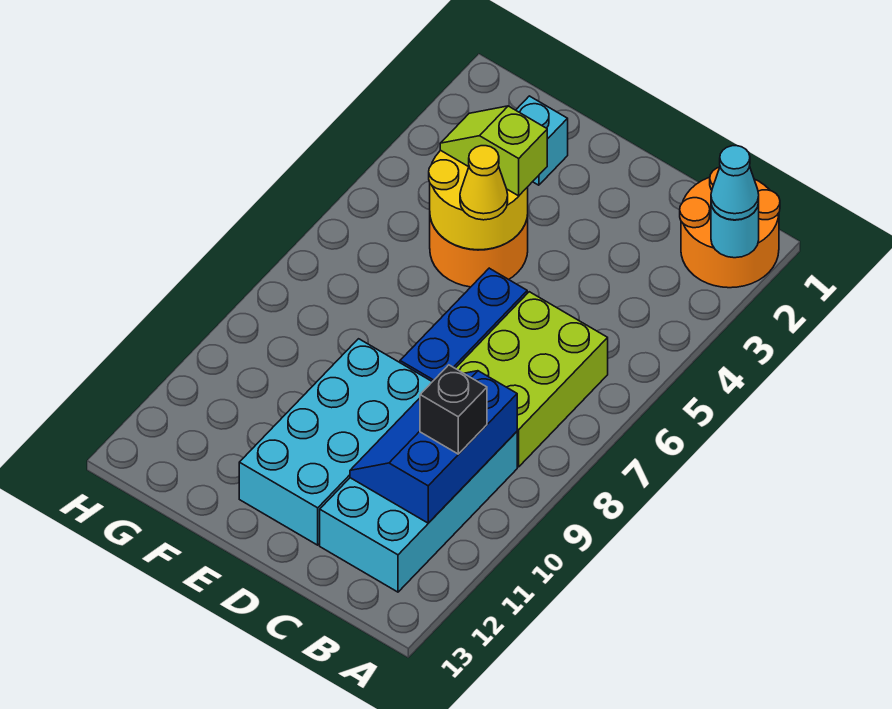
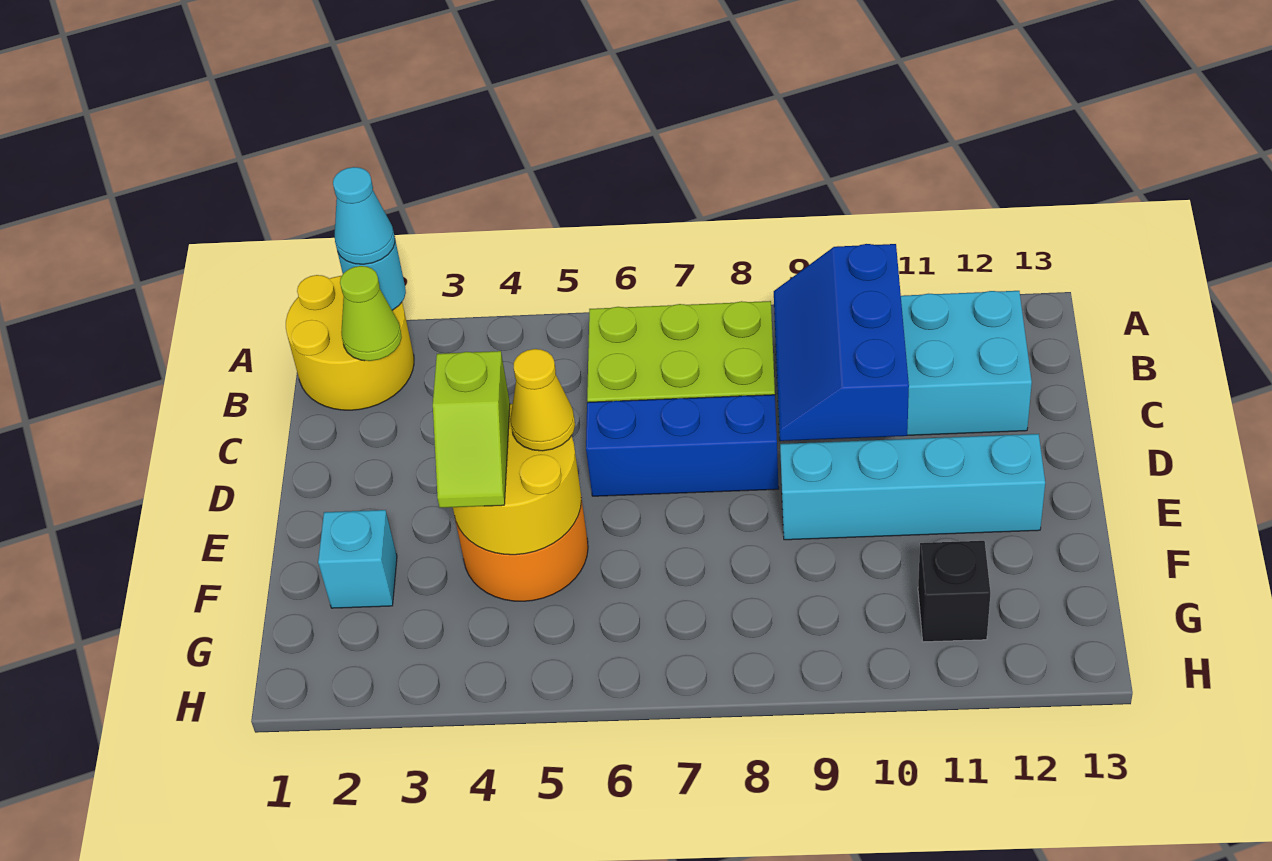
orange round brick A1:B2 level 1 -> yellow round brick A1:B2 level 1
none -> lime cone B2 level 2
blue slope B9:C11 level 2 top B -> blue slope B9:D10 level 2 top 10
black brick B10 level 3 -> black brick G11 level 1
cyan brick D9:E12 level 1 -> cyan brick E9:E12 level 1

